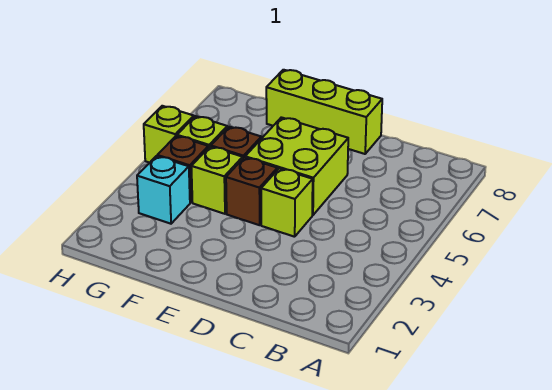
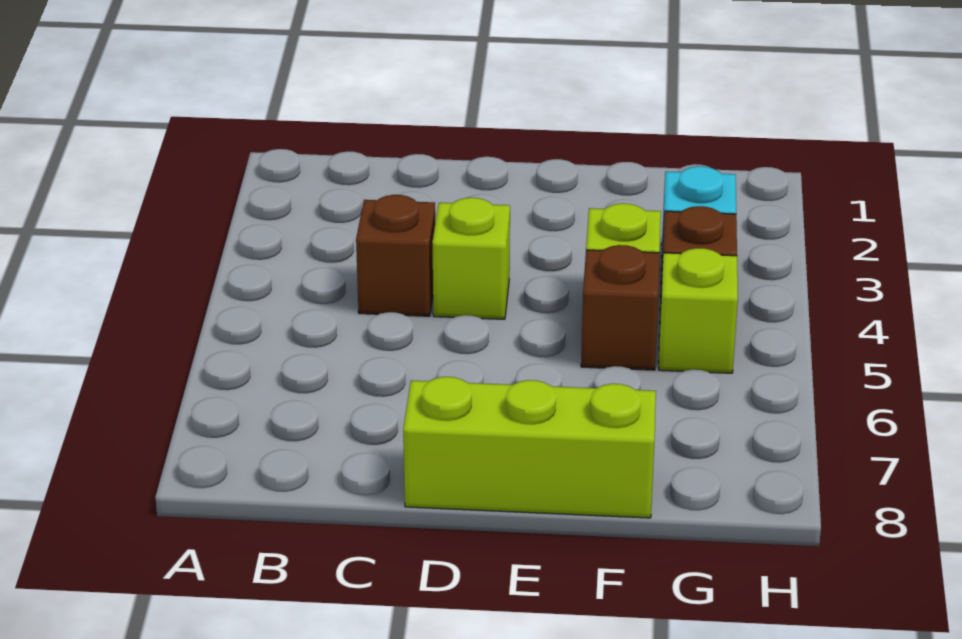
lime brick D5:E6 level 1 -> none
brown brick E4 level 1 -> brown brick C4 level 1
lime brick H5 level 1 -> none

